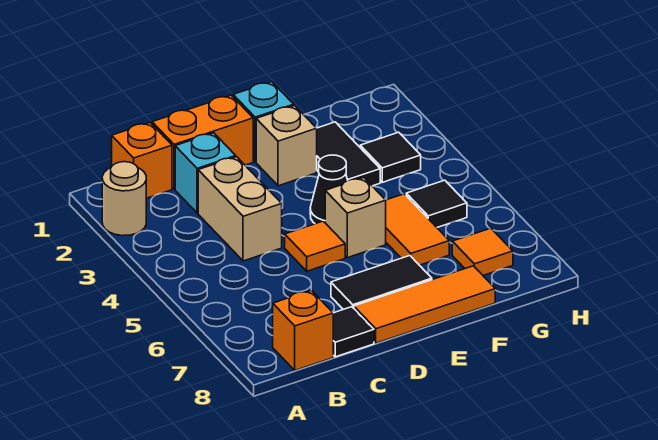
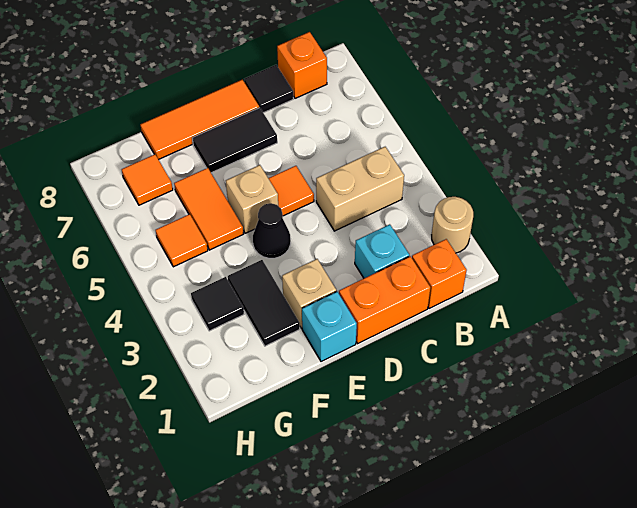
tan brick C3:C4 level 1 -> tan brick B4:C4 level 1
black tile G5 level 1 -> orange tile G5 level 1

